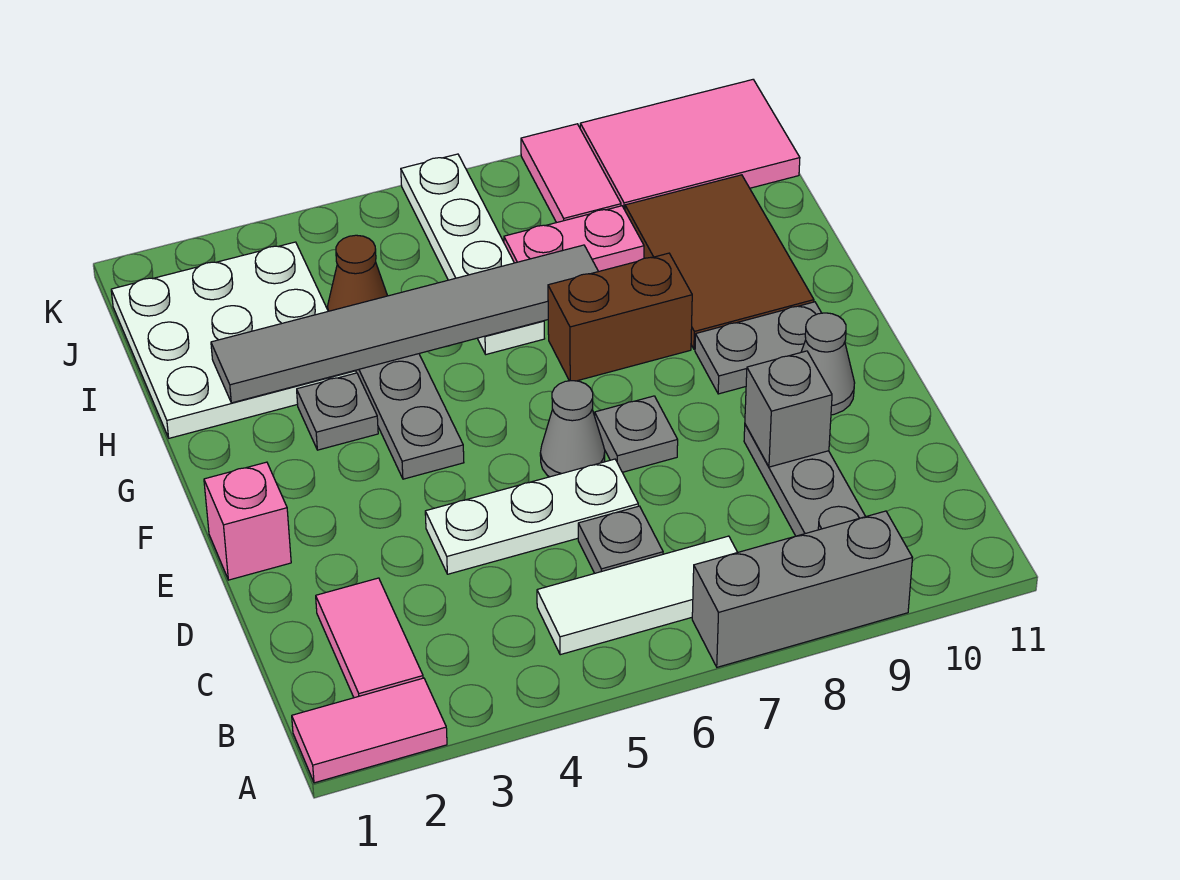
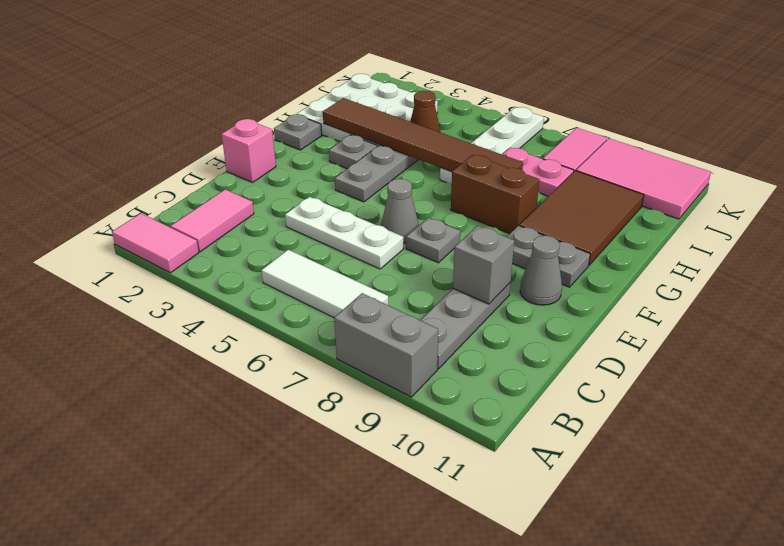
grey brick A7:A9 level 1 -> grey brick A8:A9 level 1
grey plate C6 level 1 -> grey plate G1 level 1
grey tile H2:H7 level 2 -> brown tile H2:H7 level 2

